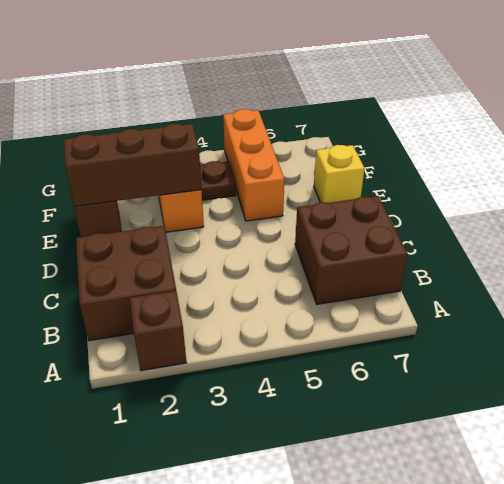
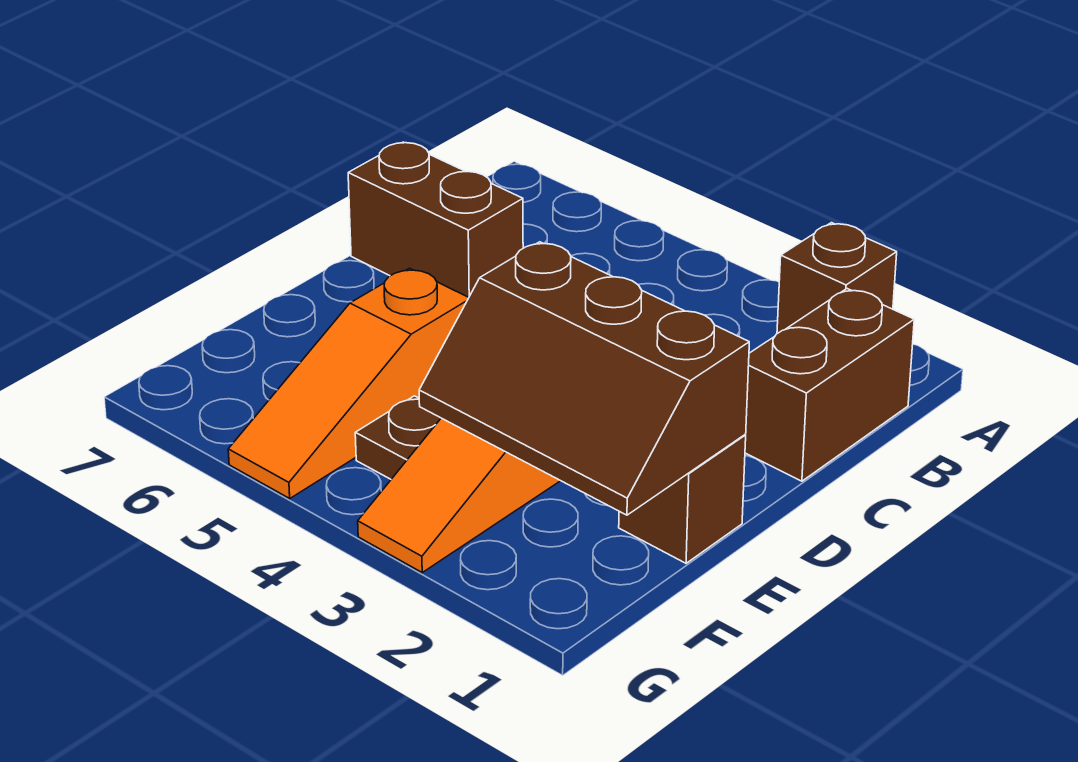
brown brick B1:C2 level 1 -> brown brick B1:C1 level 1
brown brick B6:C7 level 1 -> brown brick C6:C7 level 1
orange brick E5:G5 level 1 -> orange slope E5:G5 level 1 top E
yellow brick E7 level 1 -> none

